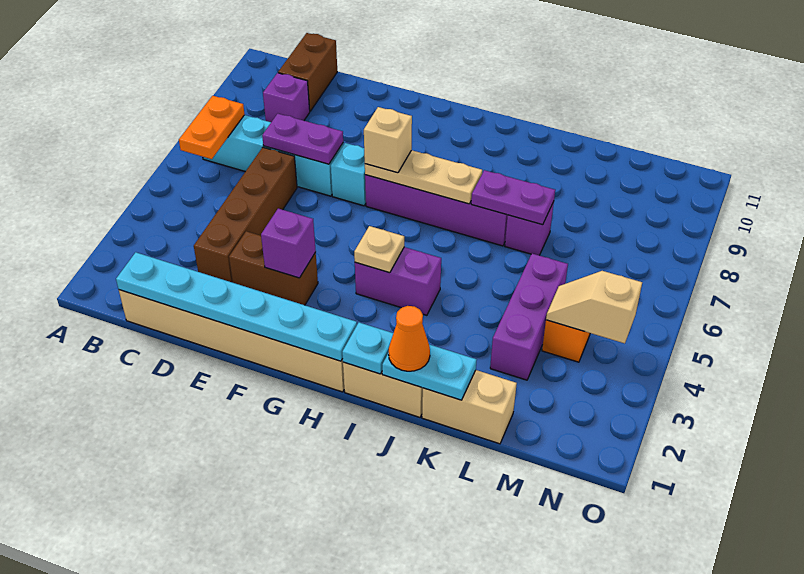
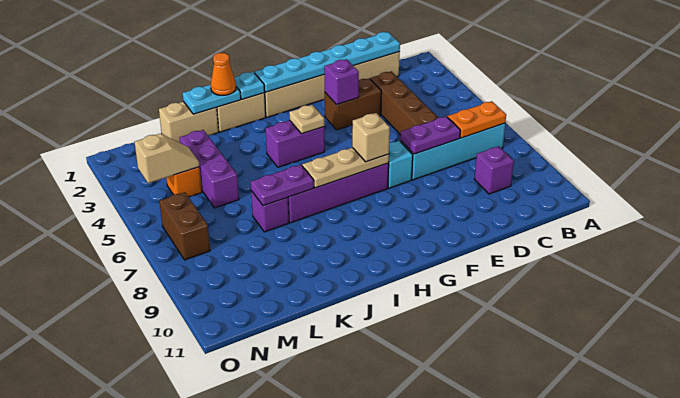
orange plate B6:B7 level 2 -> orange plate B7:C7 level 2
brown brick C10:C11 level 1 -> brown brick N6:N7 level 1

